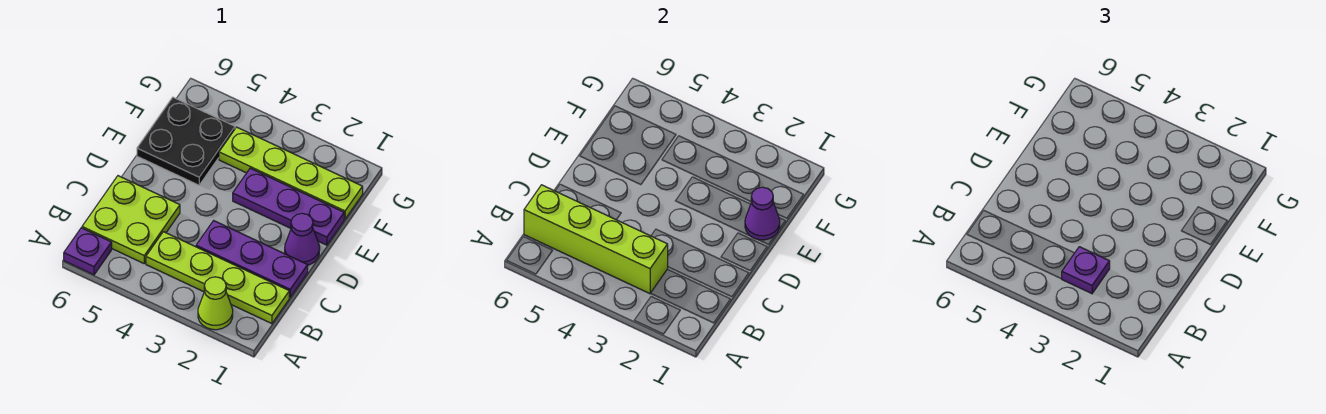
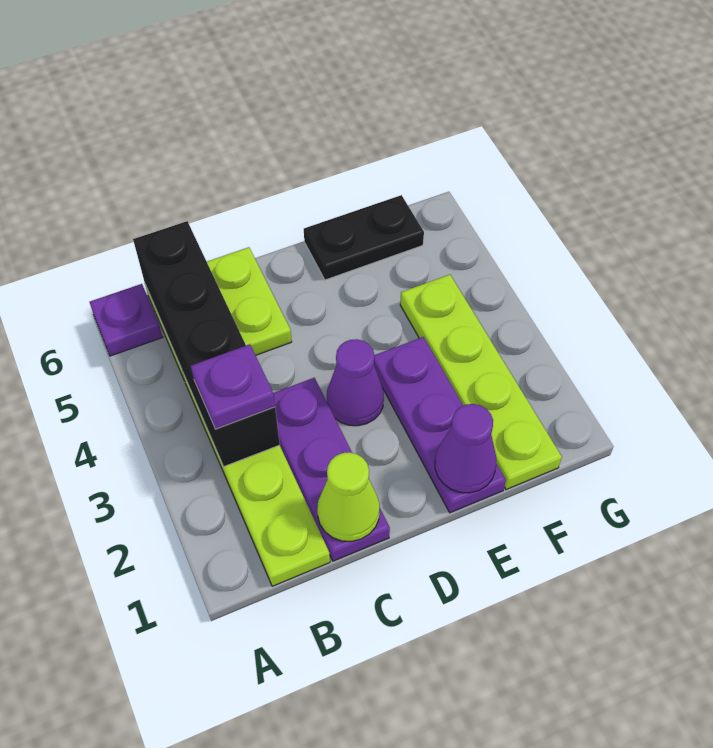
lime cone A2 level 1 -> lime cone C1 level 2
lime brick B3:B6 level 2 -> black brick B3:B6 level 2
purple cone D1 level 1 -> purple cone D3 level 1
black plate E5:F6 level 1 -> black plate E6:F6 level 1

